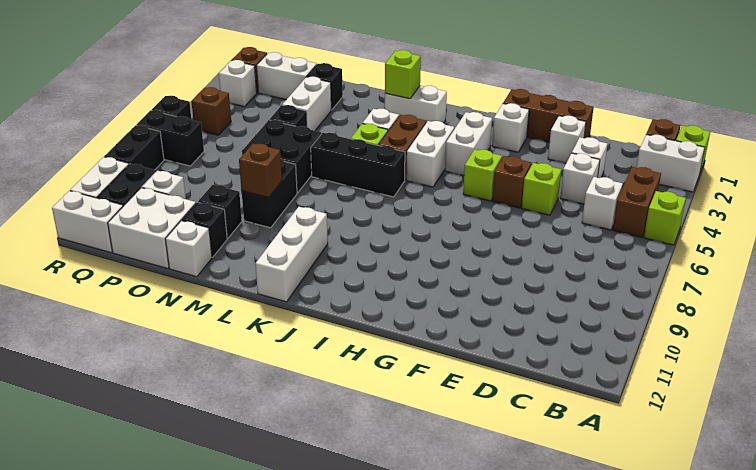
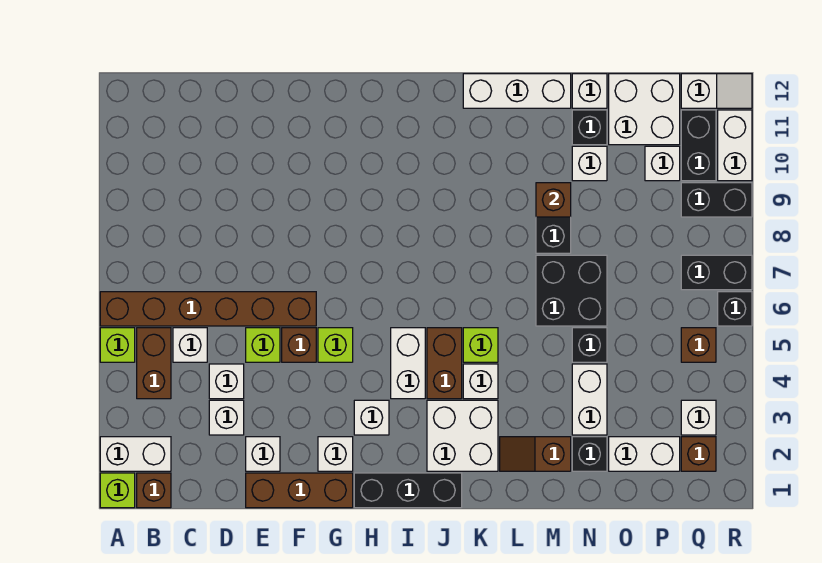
none -> brown brick A6:F6 level 1
white brick H3:H4 level 1 -> white brick H3 level 1
white brick J2:K2 level 1 -> white brick J2:K3 level 1
black brick J6:L6 level 1 -> black brick H1:J1 level 1
lime brick K2 level 2 -> none
white brick K10:K12 level 1 -> white brick K12:M12 level 1
none -> brown slope L2:M2 level 1 top M
black brick N10 level 1 -> white brick N10 level 1
white brick Q12:R12 level 1 -> white slope Q12:R12 level 1 top Q
black brick R8:R9 level 1 -> black brick Q9:R9 level 1

